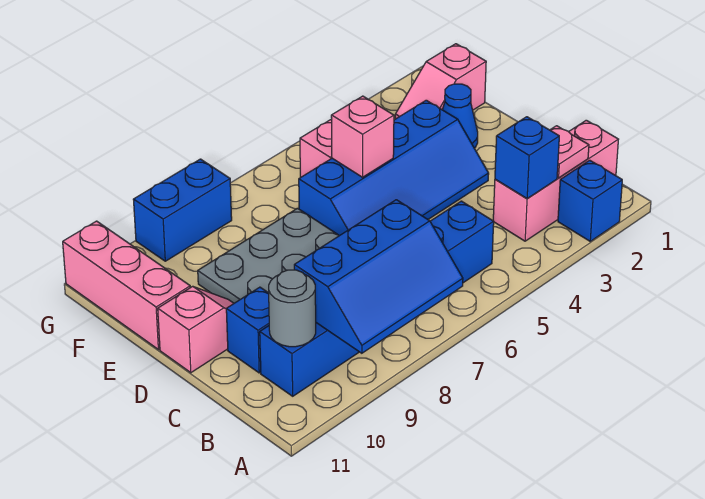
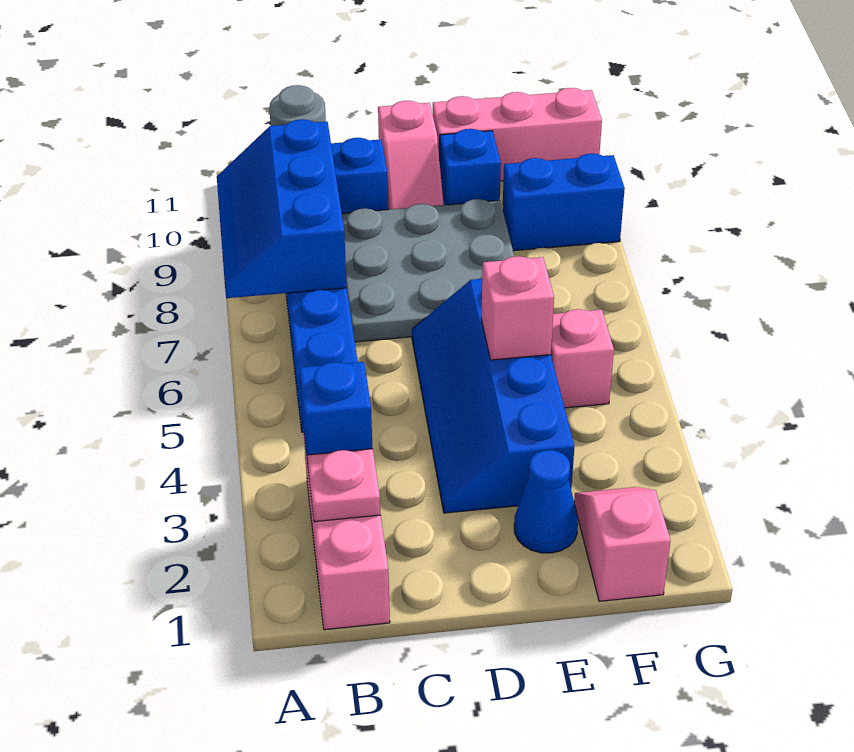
blue brick A2 level 1 -> blue brick E10 level 1
blue brick G8:G9 level 1 -> blue brick F9:G9 level 1

